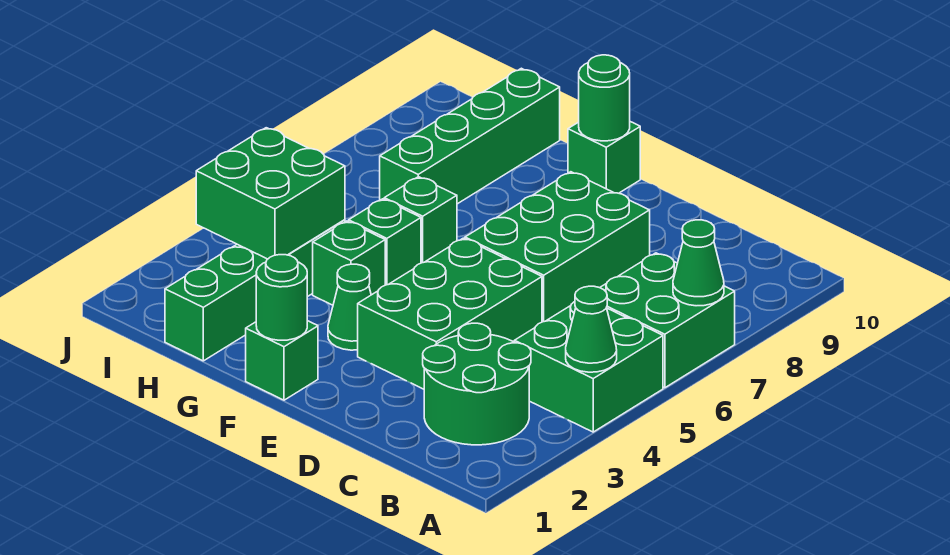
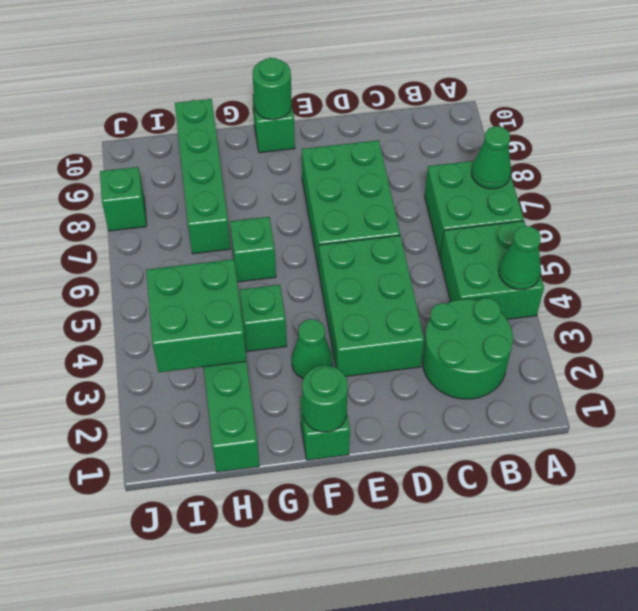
green brick G5 level 1 -> green brick J8 level 1

